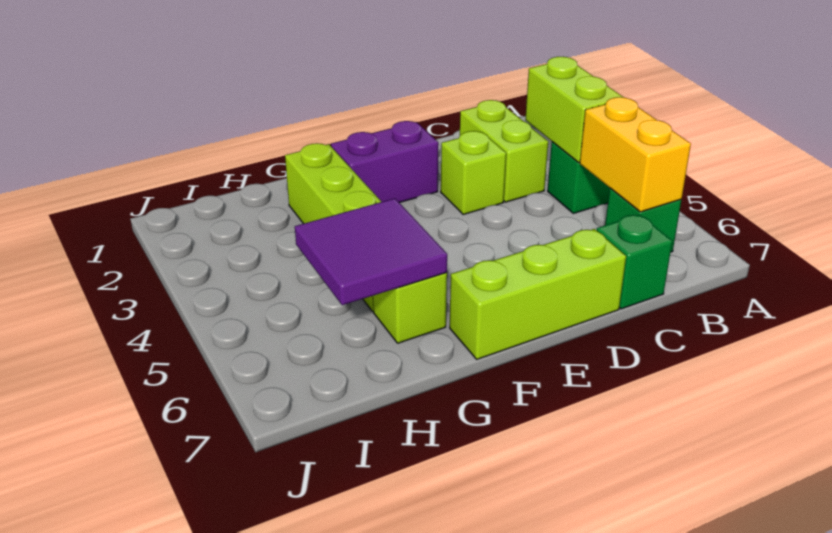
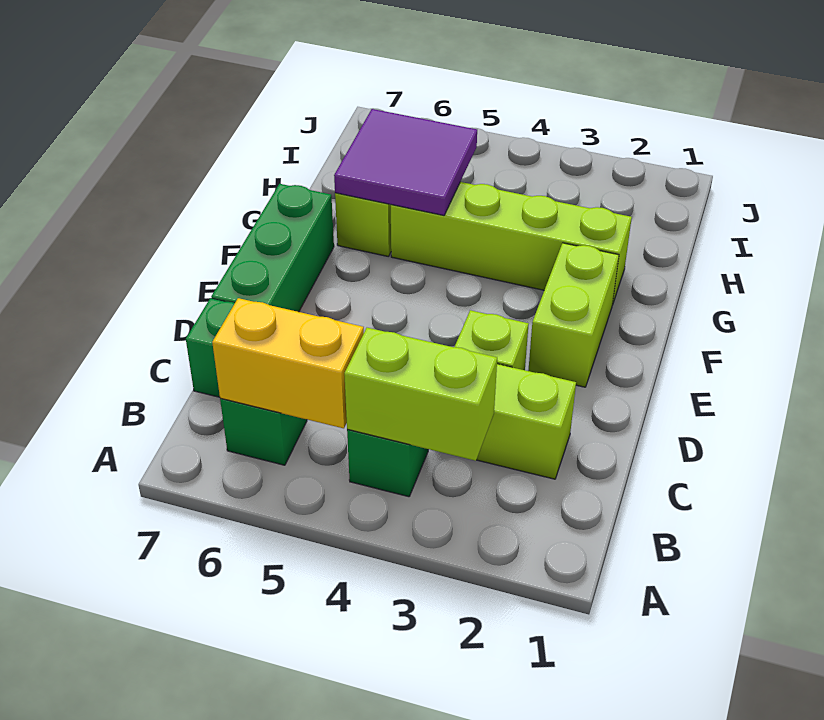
lime brick D7:F7 level 1 -> green brick D7:F7 level 1
purple brick E2:F2 level 1 -> lime brick E2:F2 level 1

